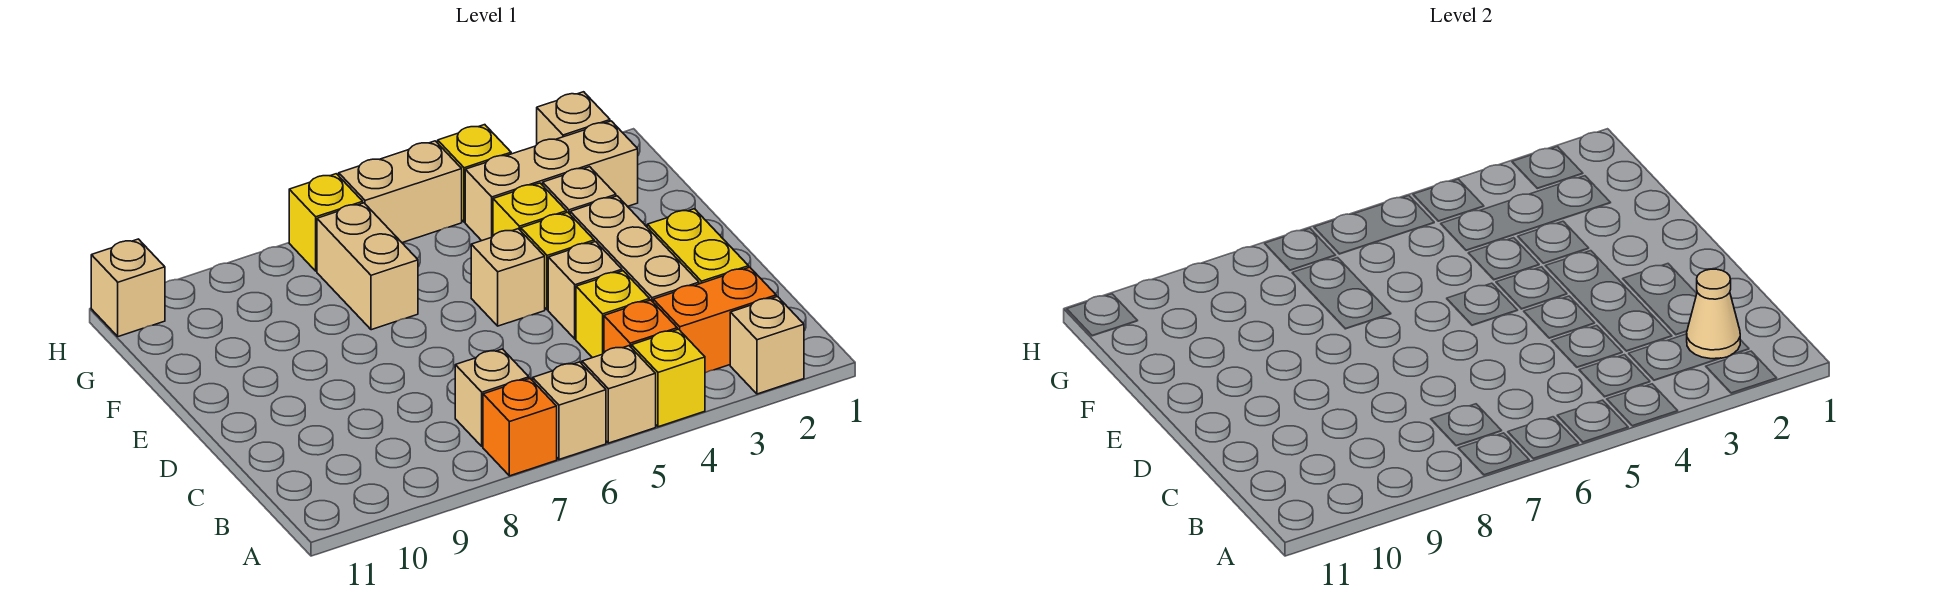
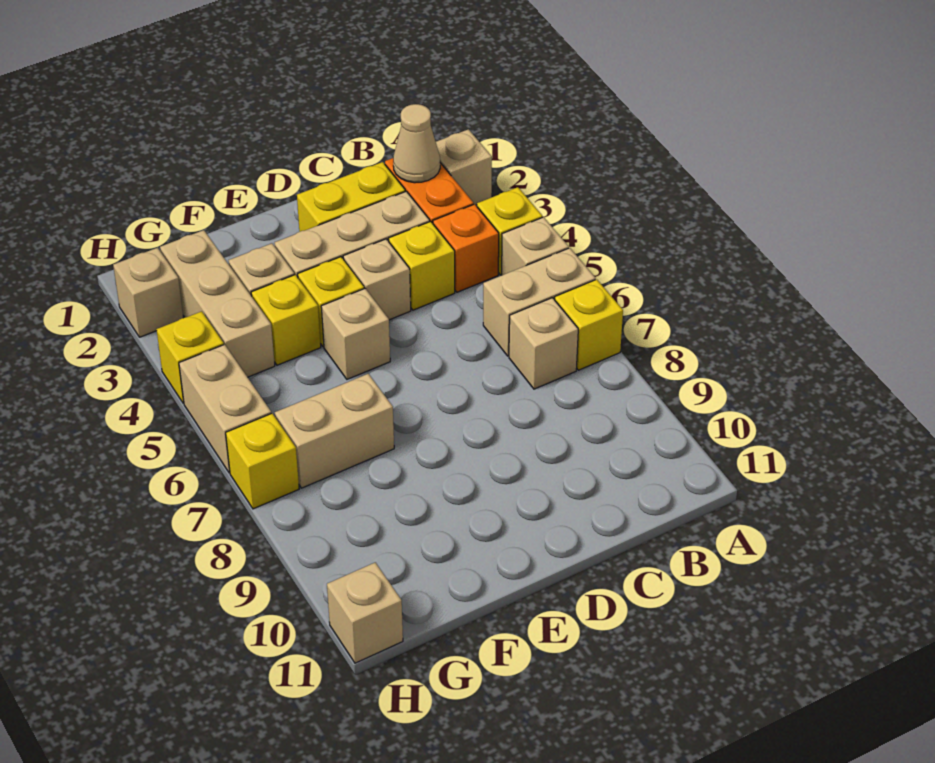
tan brick A6 level 1 -> tan brick A6:B6 level 1
orange brick A7 level 1 -> yellow brick A7 level 1

